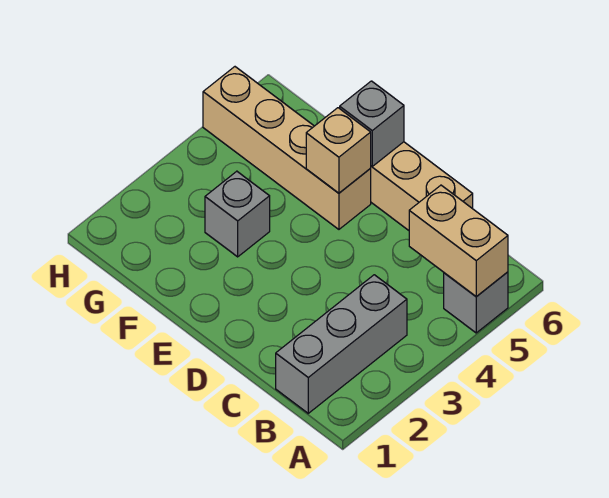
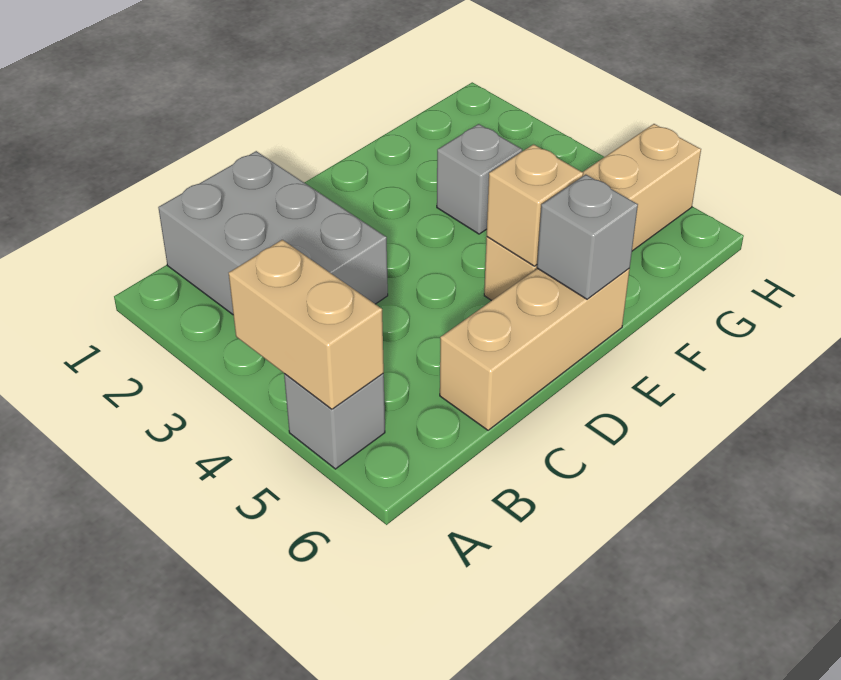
tan brick A5:B5 level 2 -> tan brick A4:A5 level 2
grey brick B1:B3 level 1 -> grey brick B1:C3 level 1

